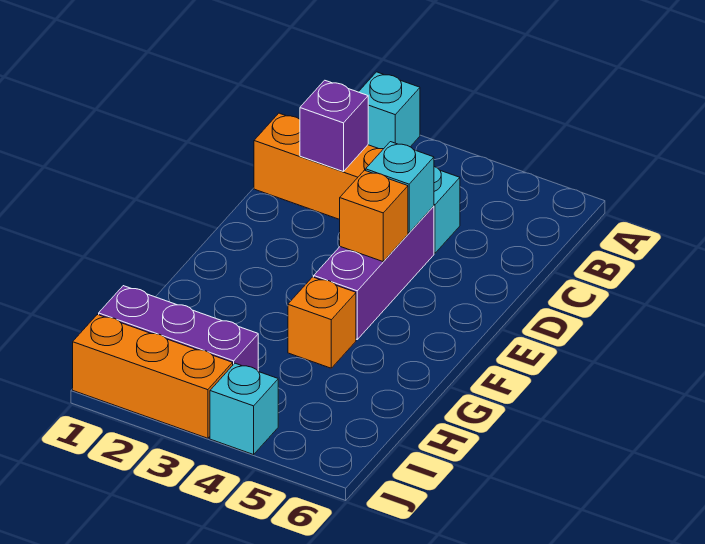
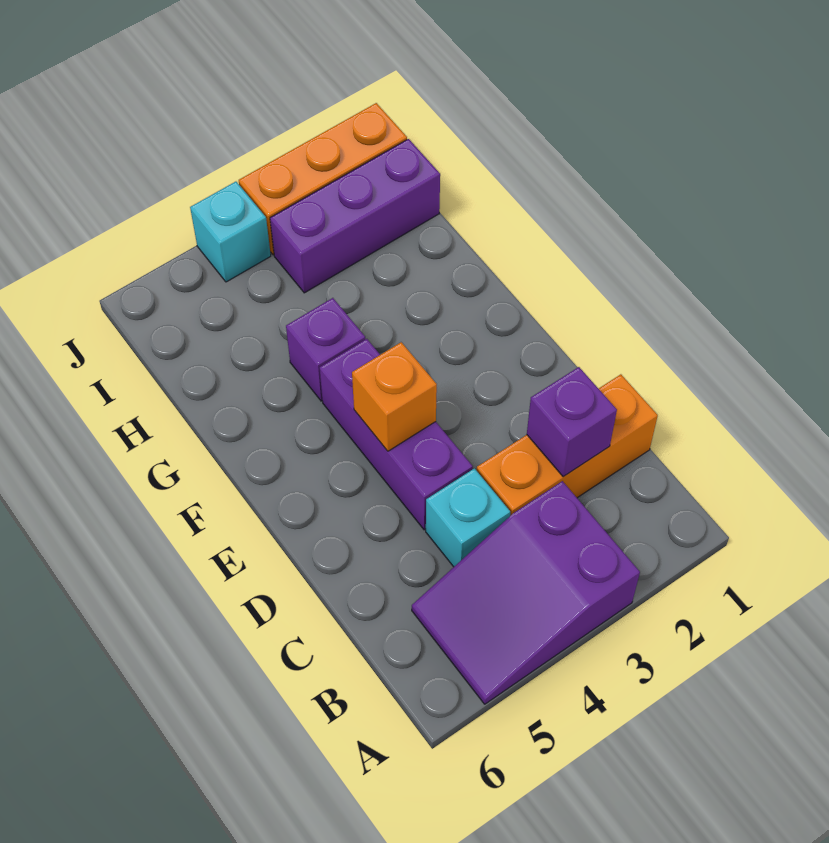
cyan brick A2 level 1 -> none
none -> purple slope A3:B5 level 1 top 3
cyan brick D4 level 2 -> none
orange brick G4 level 1 -> purple brick G4 level 1

